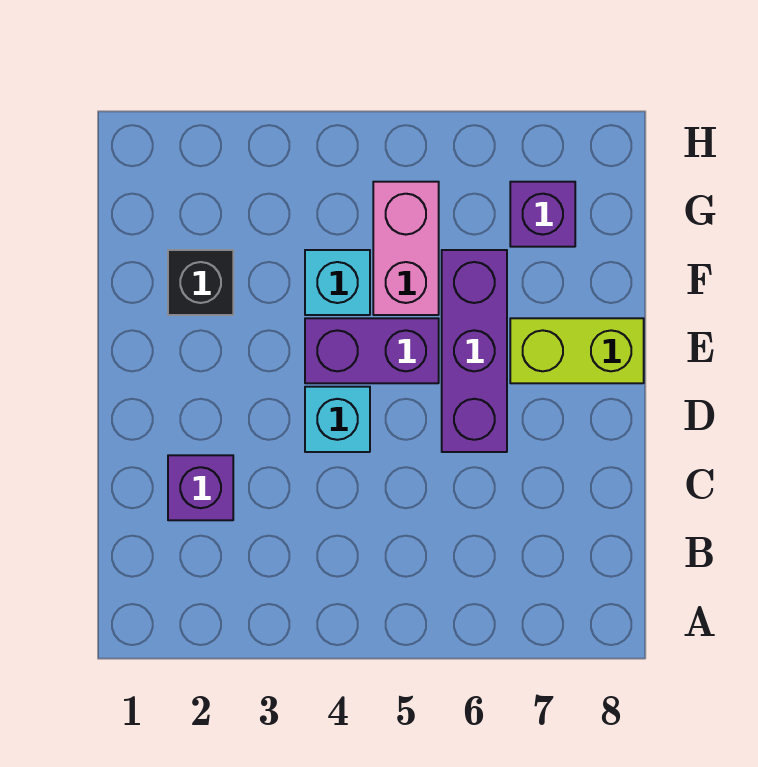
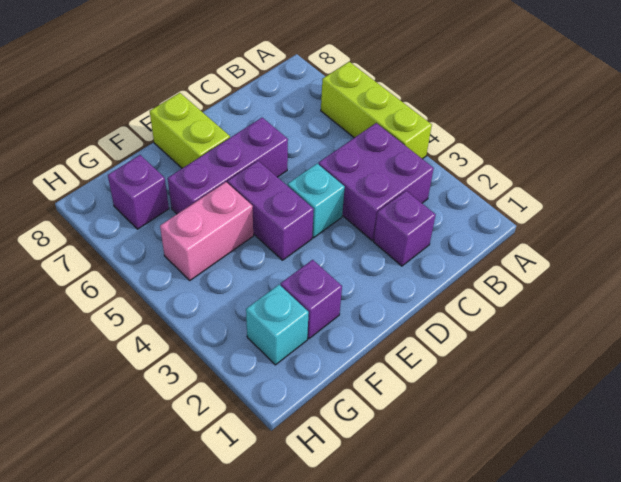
none -> lime brick A4:A6 level 1
none -> purple brick B3:C4 level 1
black brick F2 level 1 -> purple brick F2 level 1
cyan brick F4 level 1 -> cyan brick G2 level 1

